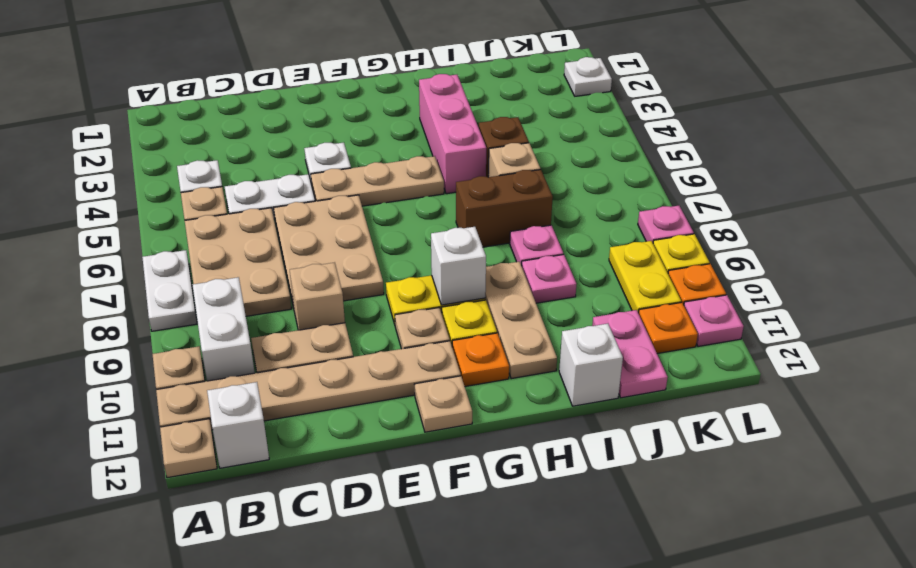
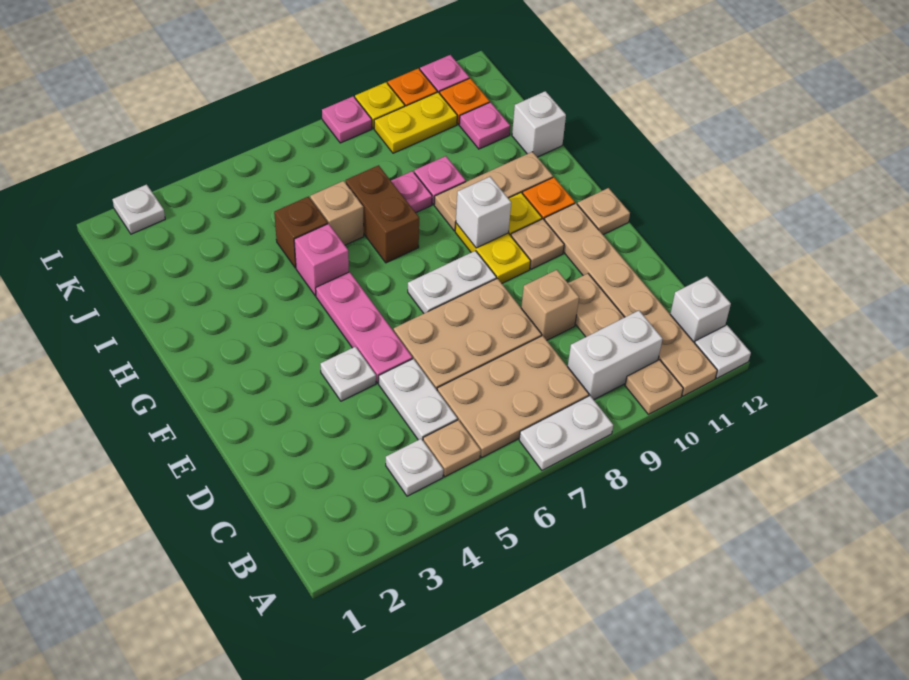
tan plate A12 level 1 -> white plate A12 level 1
tan plate E5:G5 level 1 -> pink plate E5:G5 level 1
none -> white plate F7:F8 level 1
pink brick H3:H5 level 1 -> pink brick H5 level 1
pink plate J11:J12 level 1 -> pink plate J11 level 1

